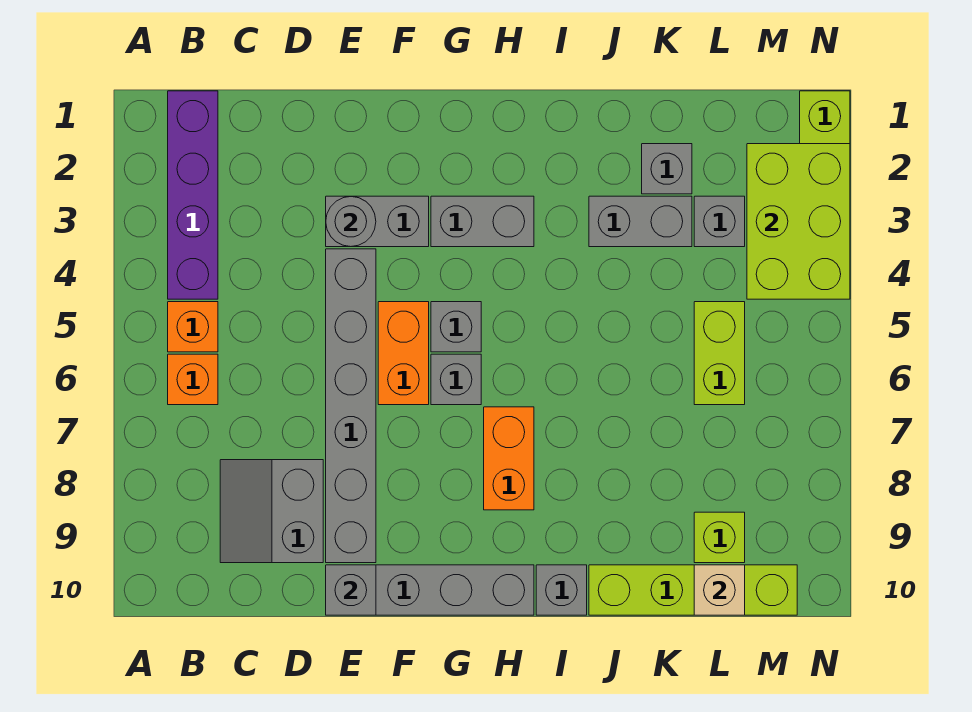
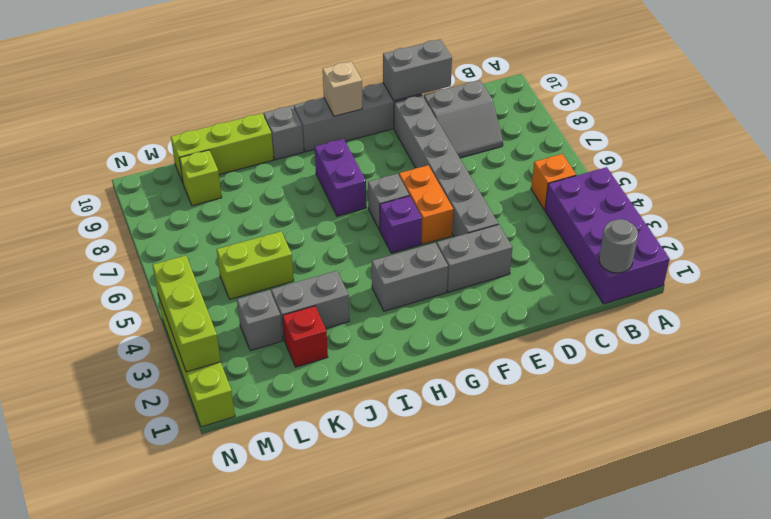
purple brick B1:B4 level 1 -> purple brick A1:B4 level 1
orange brick B6 level 1 -> none
grey slope C8:D9 level 1 top D -> grey slope C8:D9 level 1 top 9
grey round brick E3 level 2 -> grey round brick B1 level 2
grey brick E10 level 2 -> grey brick D10:E10 level 2
grey brick G5 level 1 -> purple brick G5 level 1
orange brick H7:H8 level 1 -> purple brick H7:H8 level 1
lime brick J10:M10 level 1 -> lime brick J10:L10 level 1
grey brick K2 level 1 -> red brick K2 level 1
lime brick L5:L6 level 1 -> lime brick K5:L5 level 1
tan brick L10 level 2 -> tan brick G10 level 2
lime brick M2:N4 level 2 -> lime brick N2:N4 level 2

